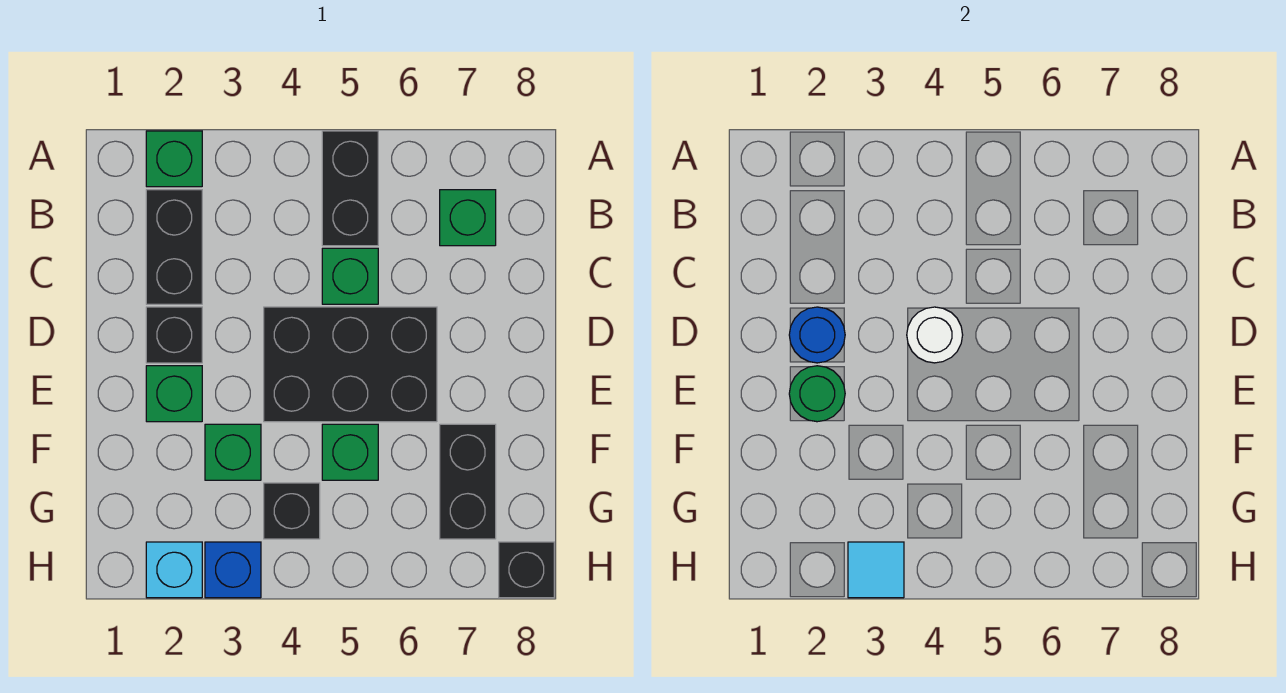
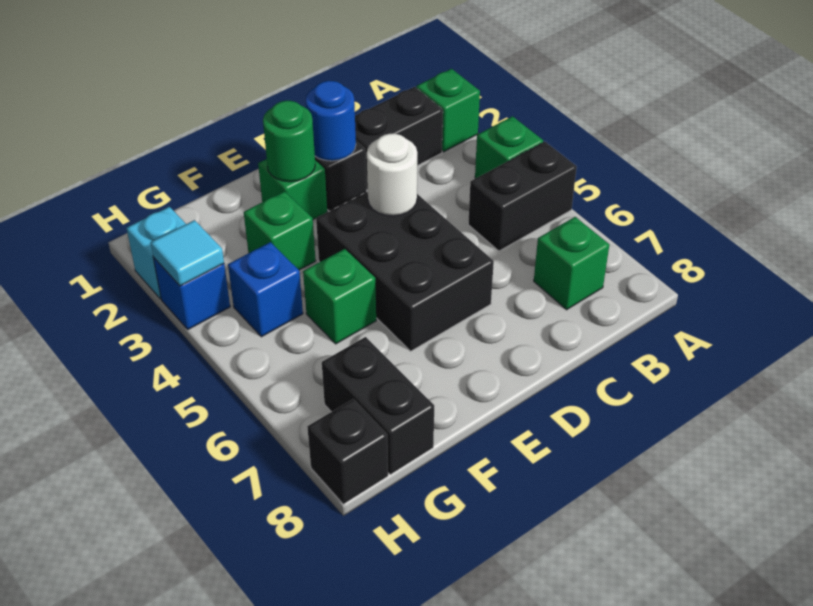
green brick C5 level 1 -> green brick A4 level 1
black brick F7:G7 level 1 -> black brick G7:G8 level 1
black brick G4 level 1 -> blue brick G4 level 1

